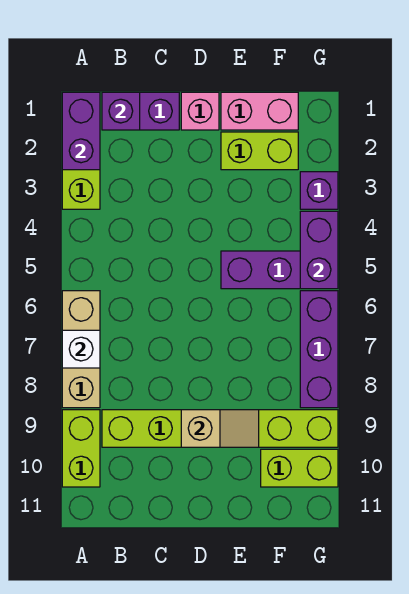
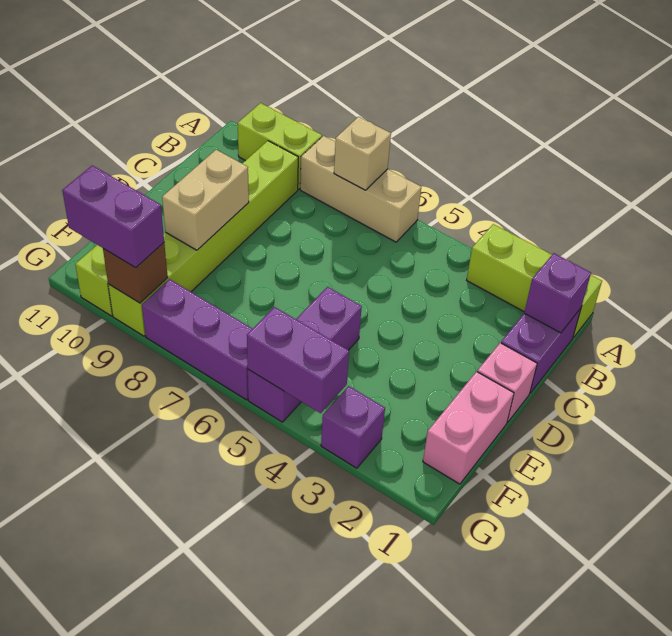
purple brick A1:A2 level 2 -> purple brick G9:G10 level 3
white brick A7 level 2 -> tan brick A7 level 2
tan slope D9:E9 level 2 top D -> tan brick D9:E9 level 2
lime brick E2:F2 level 1 -> none
none -> brown brick G9 level 2

